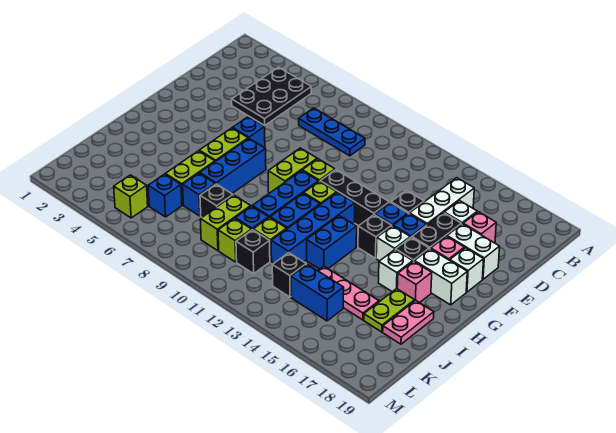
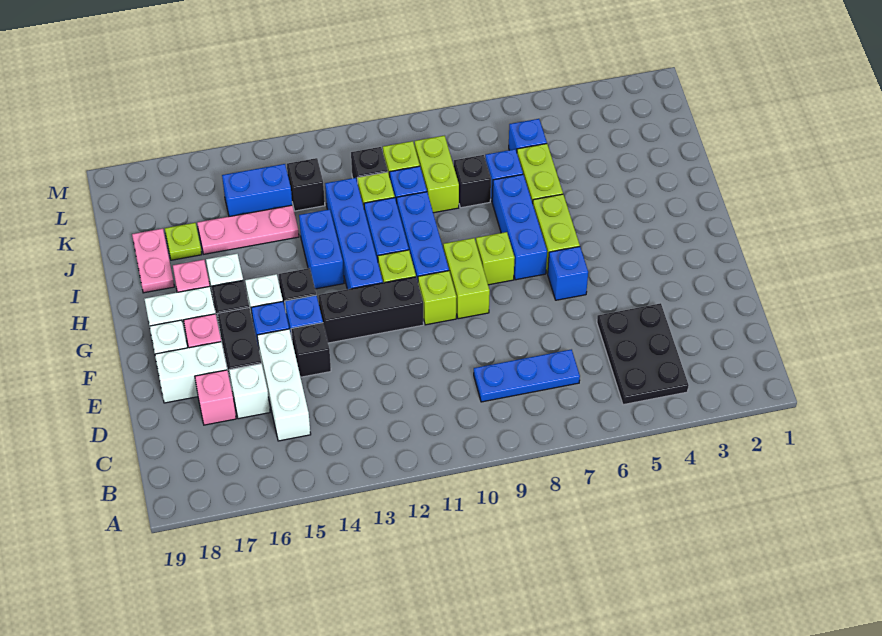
lime plate I17:J17 level 1 -> lime plate J17 level 1
lime brick L5 level 1 -> lime brick G8 level 1

